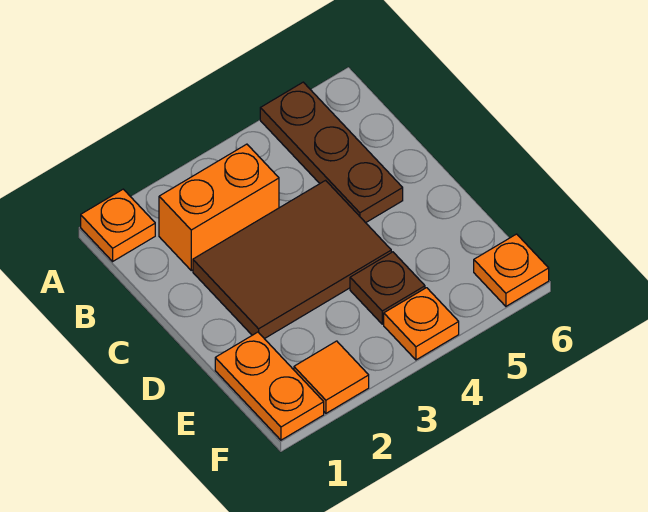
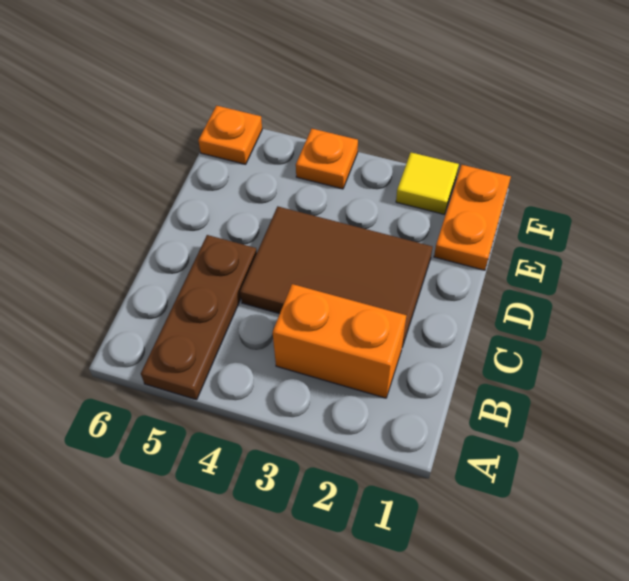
orange plate A1 level 1 -> none
brown plate E4 level 1 -> none
orange tile F2 level 1 -> yellow tile F2 level 1

